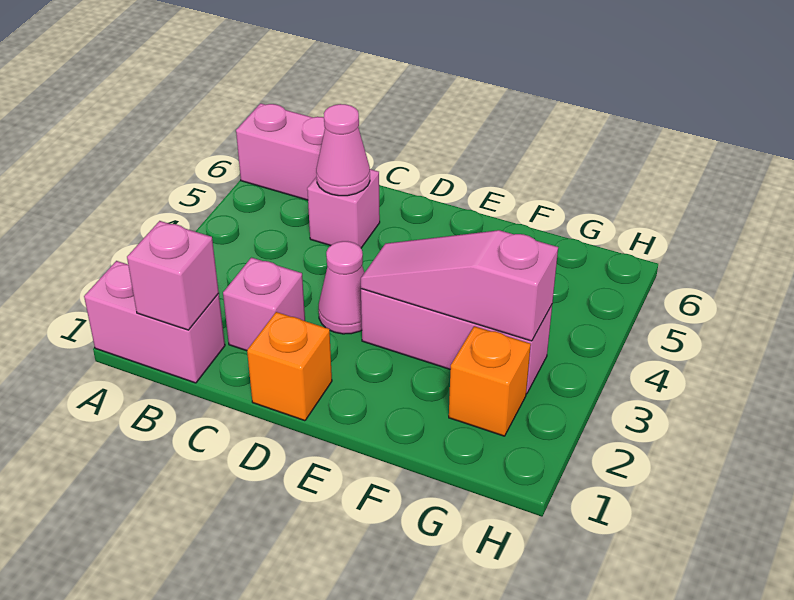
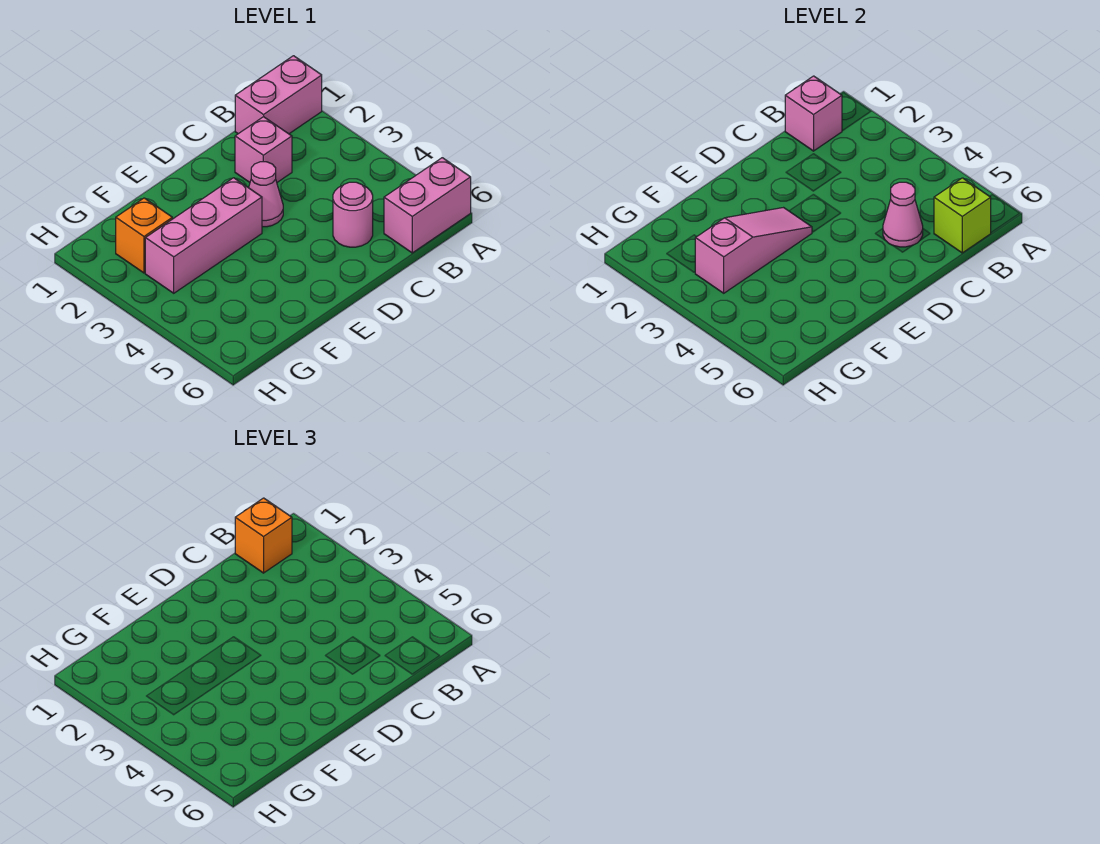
none -> lime brick B6 level 2
pink brick C5 level 1 -> pink round brick C5 level 1
orange brick D1 level 1 -> orange brick B1 level 3

